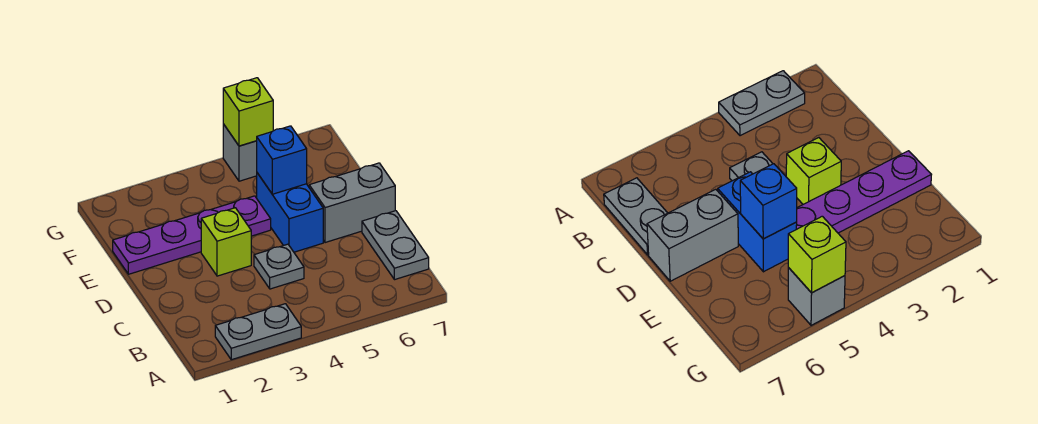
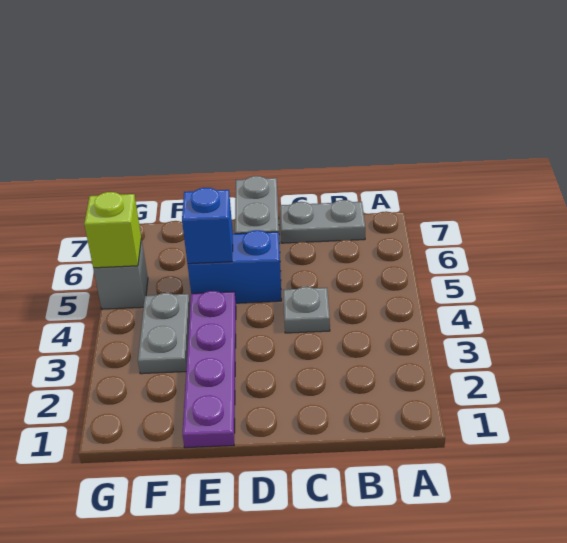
grey plate A2:A3 level 1 -> grey plate F3:F4 level 1
lime brick D3 level 1 -> none

